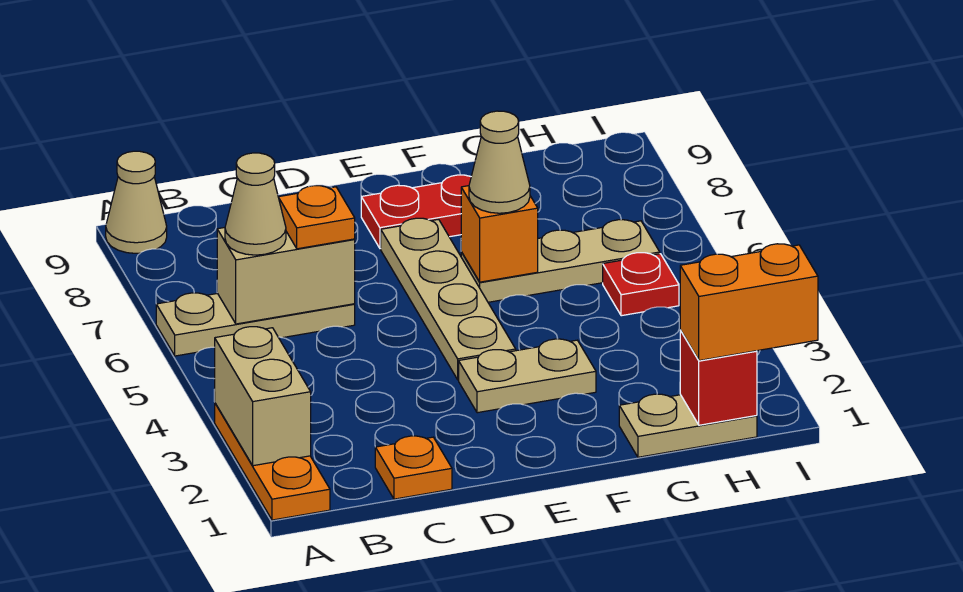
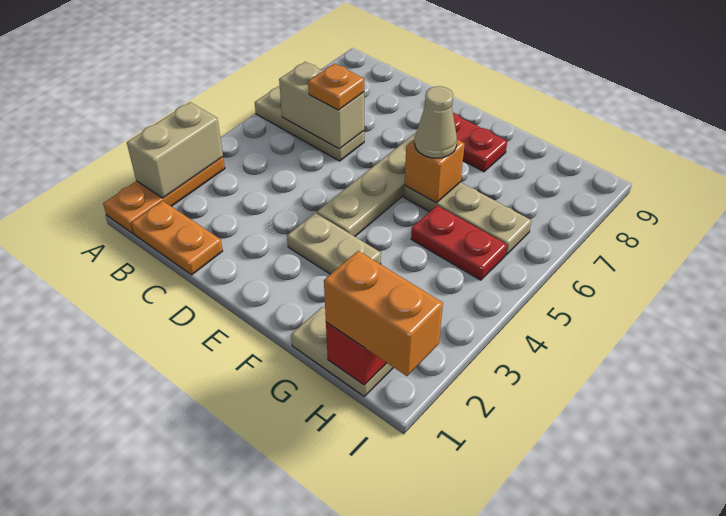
tan cone A9 level 1 -> none
tan cone B6 level 3 -> none
orange plate C1 level 1 -> orange plate B1:C1 level 1
red plate H5 level 1 -> red plate G5:H5 level 1

